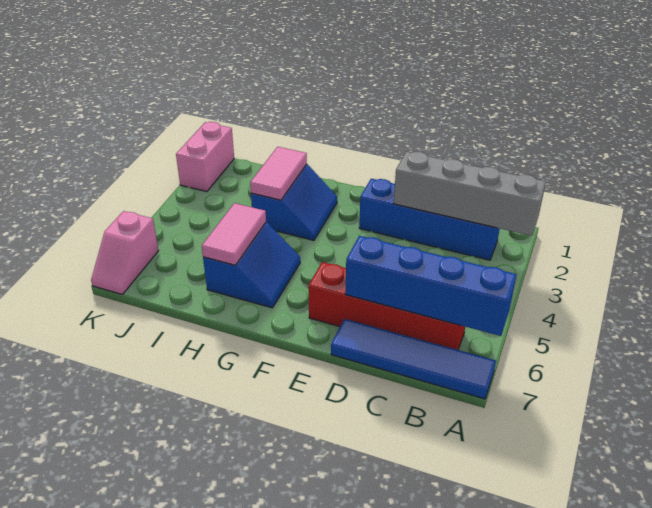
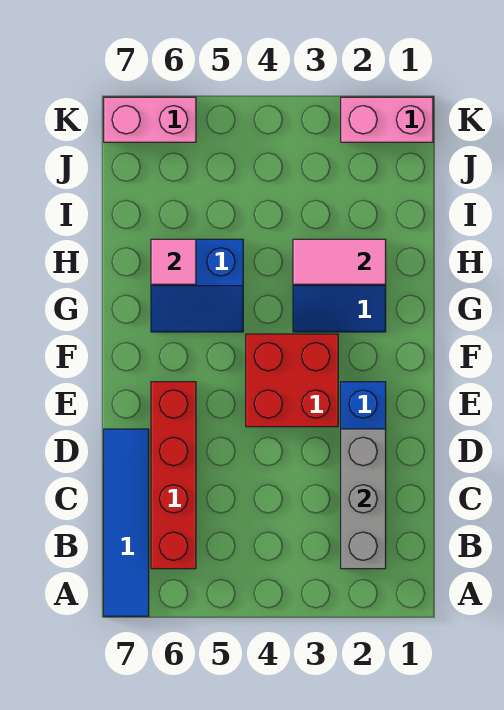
grey brick A2:D2 level 2 -> grey brick B2:D2 level 2
blue brick A6:D6 level 2 -> none
none -> red brick E3:F4 level 1
pink tile H5:H6 level 2 -> pink tile H6 level 2
pink slope K6:K7 level 1 top 6 -> pink brick K6:K7 level 1

